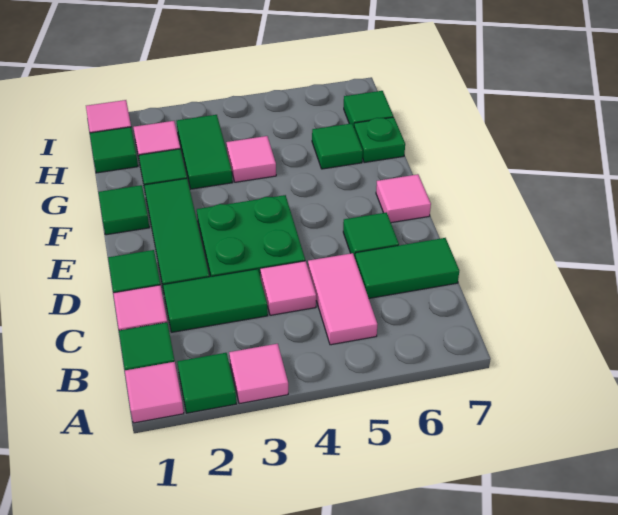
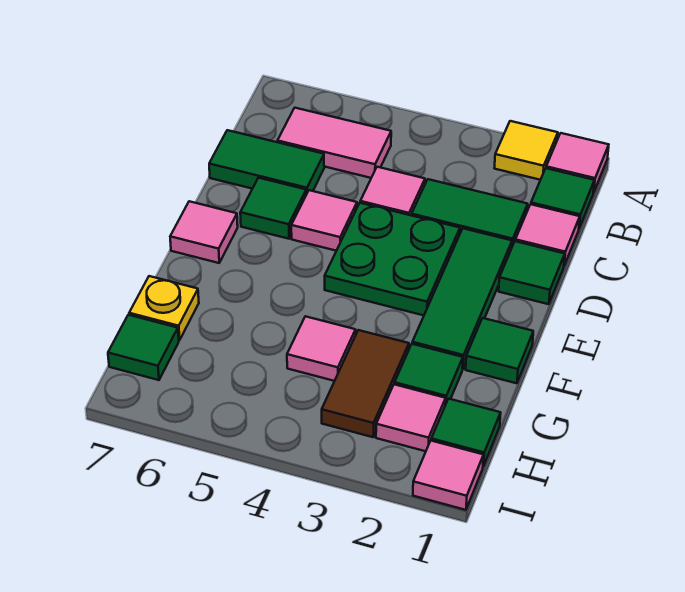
green tile A2 level 1 -> yellow tile A2 level 1
pink tile A3 level 1 -> pink tile D5 level 1
pink tile B5:C5 level 1 -> pink tile B5:B6 level 1
green tile G3:H3 level 1 -> brown tile G3:H3 level 1
green tile G6 level 1 -> none
green plate G7 level 1 -> yellow plate G7 level 1

